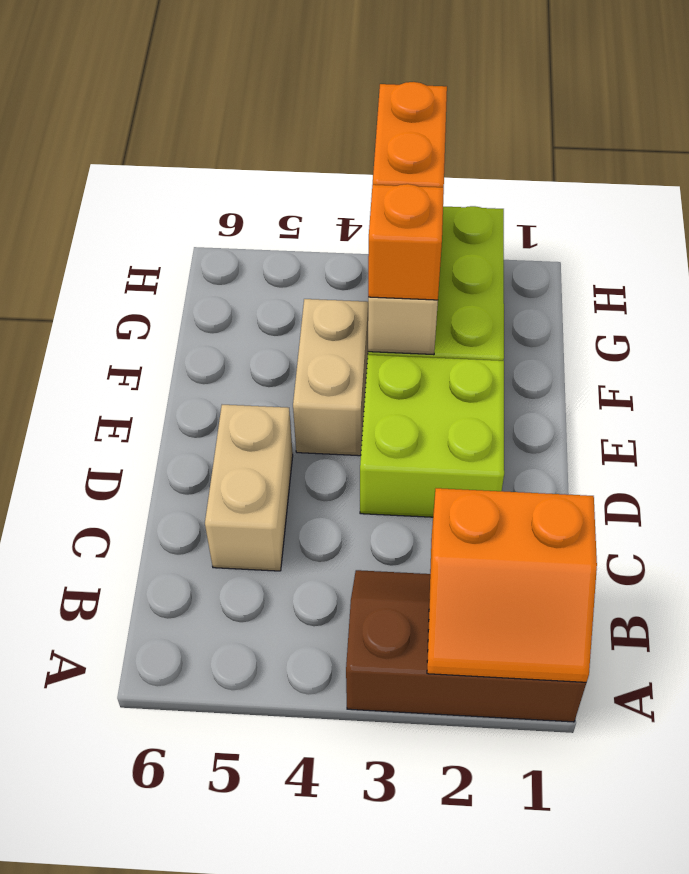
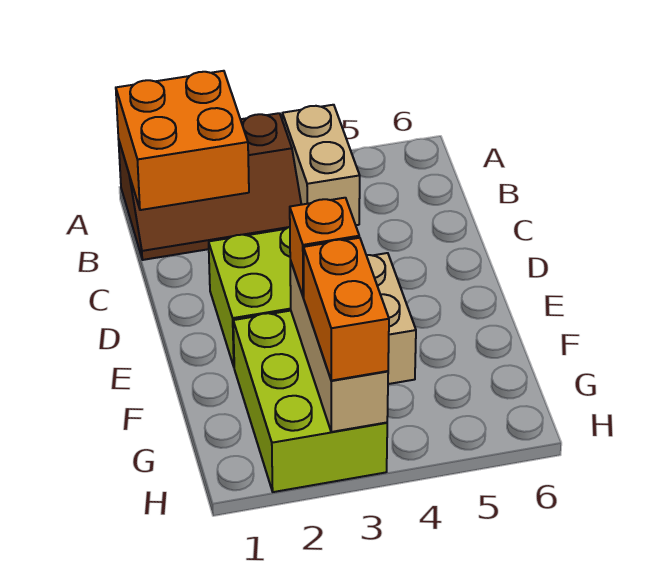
orange slope A1:B2 level 2 top B -> orange brick A1:B2 level 2
tan brick C5:D5 level 1 -> tan brick A4:B4 level 1

